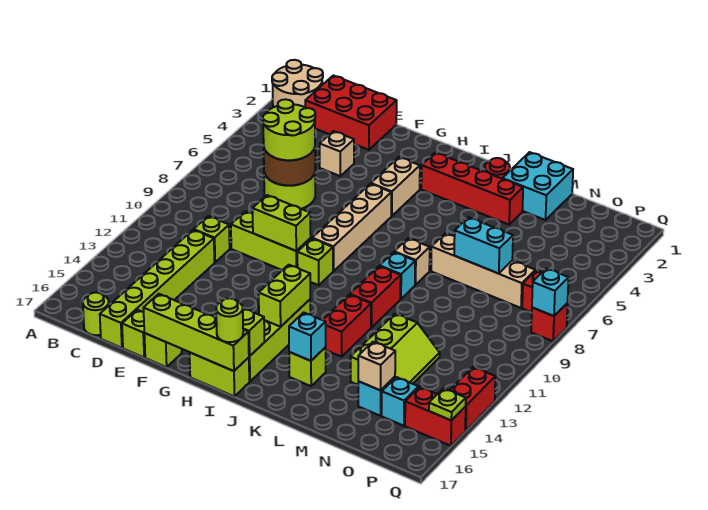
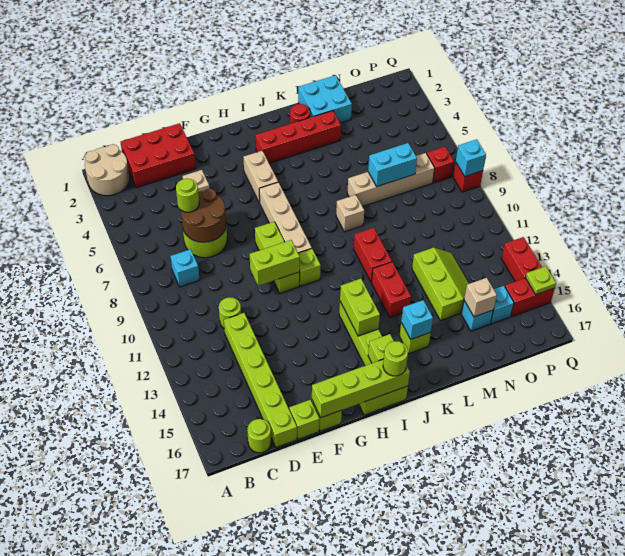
lime round brick D6:E7 level 3 -> lime round brick D6 level 3
lime brick D11 level 1 -> lime round brick D11 level 1
lime brick E10:G10 level 1 -> lime brick G8:G10 level 1
cyan brick K9 level 1 -> cyan brick C8 level 1

